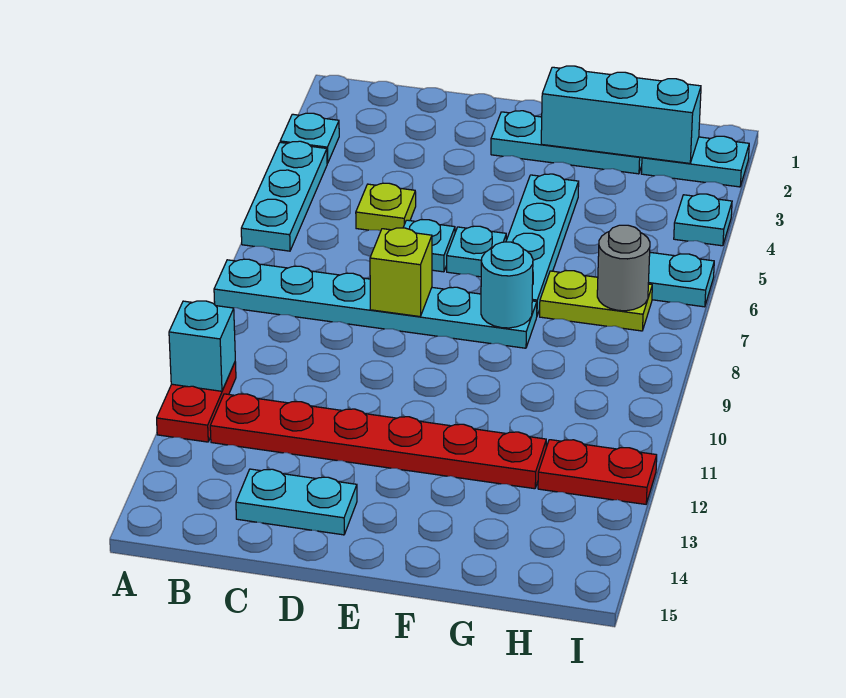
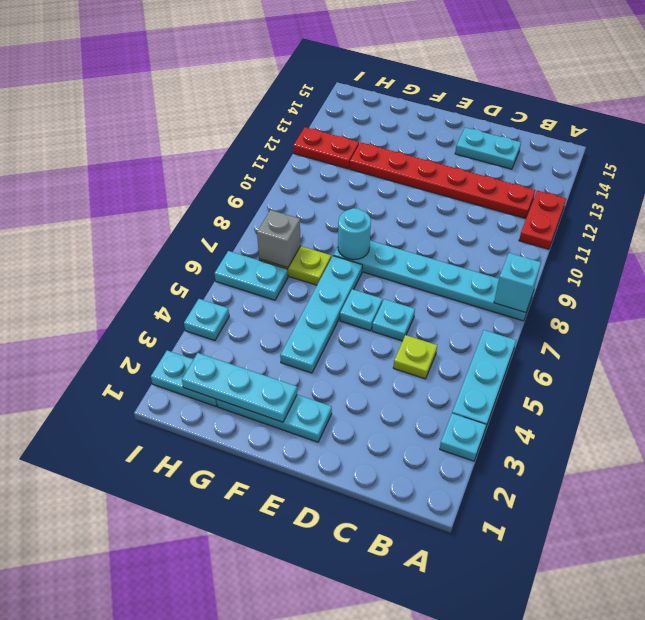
cyan brick A11 level 2 -> cyan brick A8 level 2
lime brick D8 level 2 -> none
cyan brick F2:H2 level 2 -> cyan plate F2:H2 level 2
grey round brick H7 level 2 -> grey brick H7 level 2

